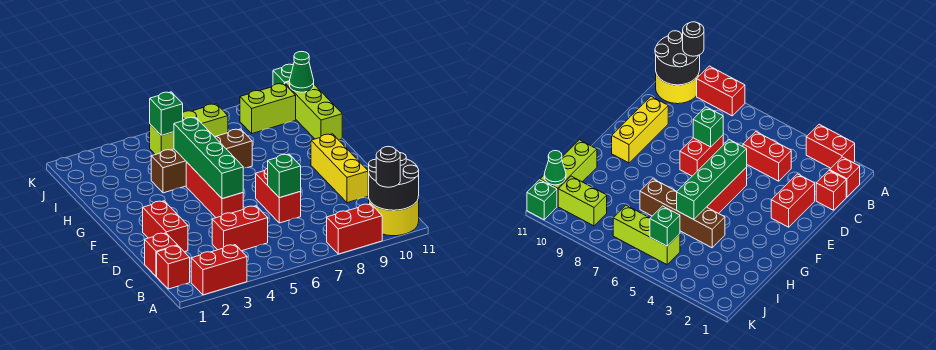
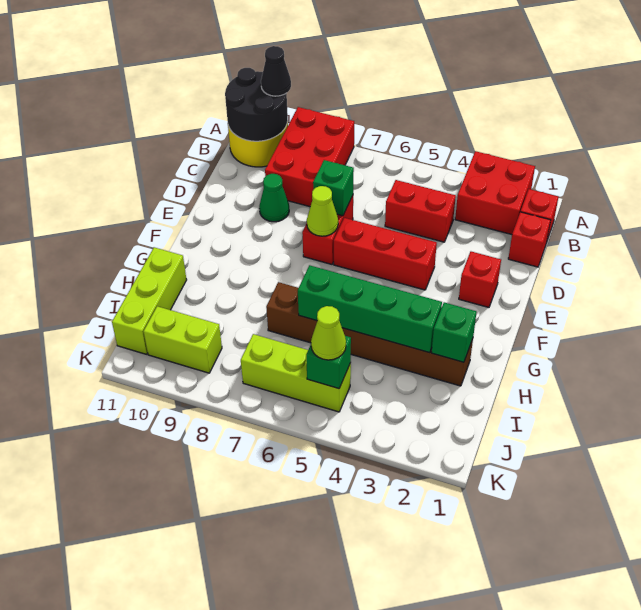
red brick A2:A3 level 1 -> red brick A2:B3 level 1
red brick A8:A9 level 1 -> red brick A8:C9 level 1
black round brick A10 level 3 -> black cone A10 level 3
red brick D2:E2 level 1 -> red brick E2 level 1
yellow brick D10:F10 level 1 -> none
red brick E5:G5 level 1 -> red brick E4:E6 level 1
green brick E5:H5 level 2 -> green brick H3:H6 level 2
none -> lime cone E7 level 2
brown brick H4:H7 level 1 -> brown brick H2:H7 level 1
none -> lime cone J5 level 3
green cone J11 level 2 -> green cone D9 level 1
green brick K11 level 1 -> green brick H2 level 2

